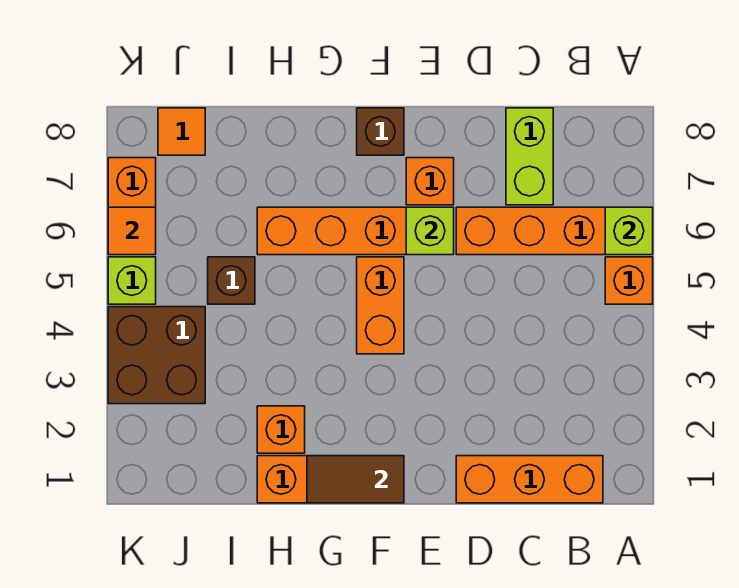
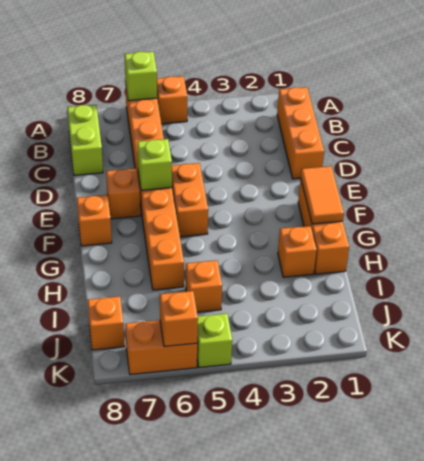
lime brick C7:C8 level 1 -> lime brick B8:C8 level 1
brown tile F1:G1 level 2 -> orange tile F1:G1 level 2
orange brick F4:F5 level 1 -> orange brick E5:F5 level 1
brown brick F8 level 1 -> orange brick F8 level 1
brown brick I5 level 1 -> orange brick I5 level 1
brown brick J3:K4 level 1 -> none
orange tile J8 level 1 -> orange brick J8 level 1
orange tile K6 level 2 -> orange brick K6 level 2

